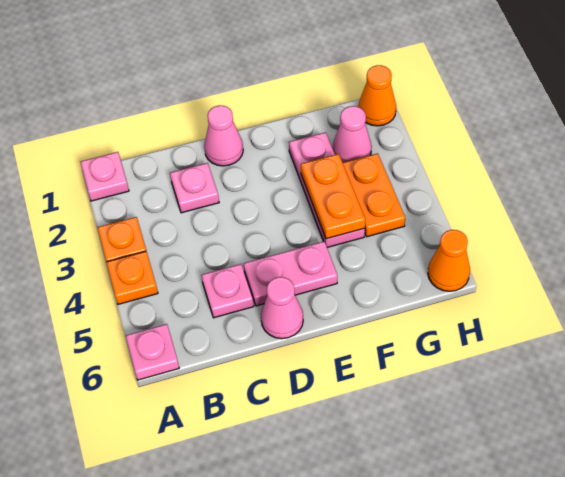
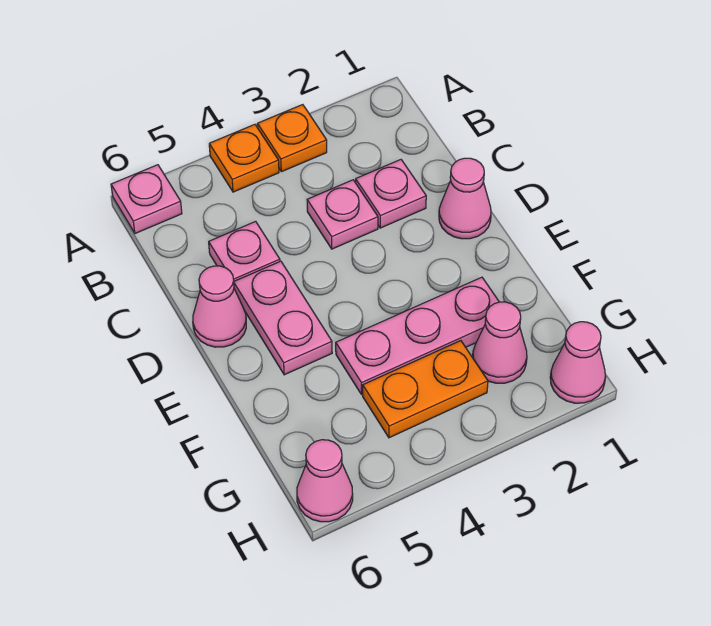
pink plate A1 level 1 -> pink plate C3 level 1
orange plate F3:F4 level 2 -> none
orange cone H1 level 1 -> pink cone H1 level 1
orange cone H6 level 1 -> pink cone H6 level 1

